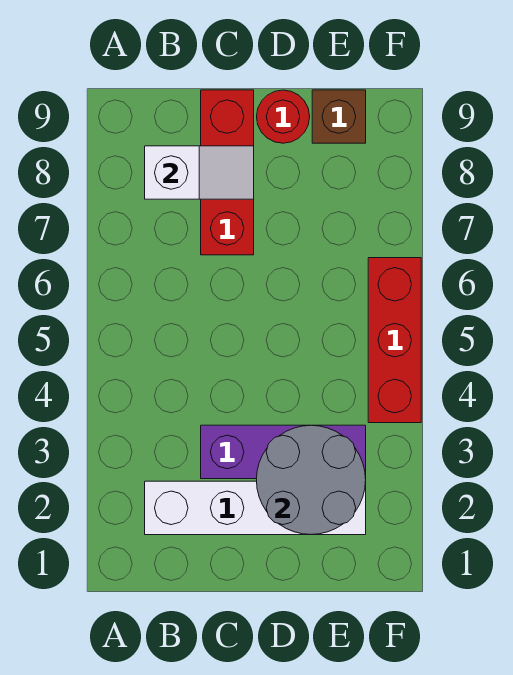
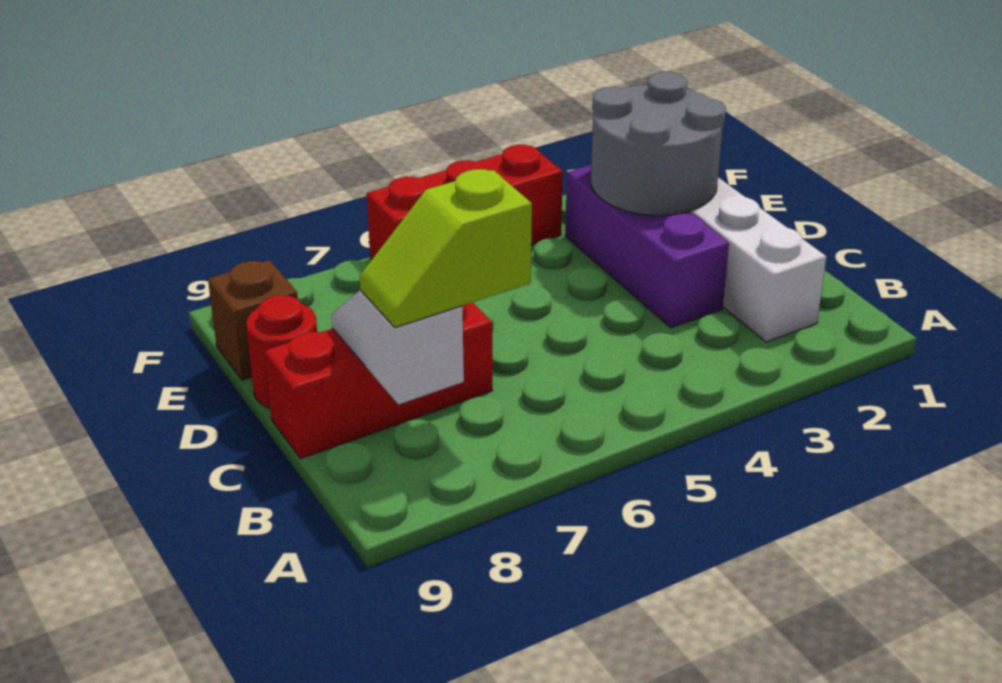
none -> lime slope B7:B8 level 3 top 7

